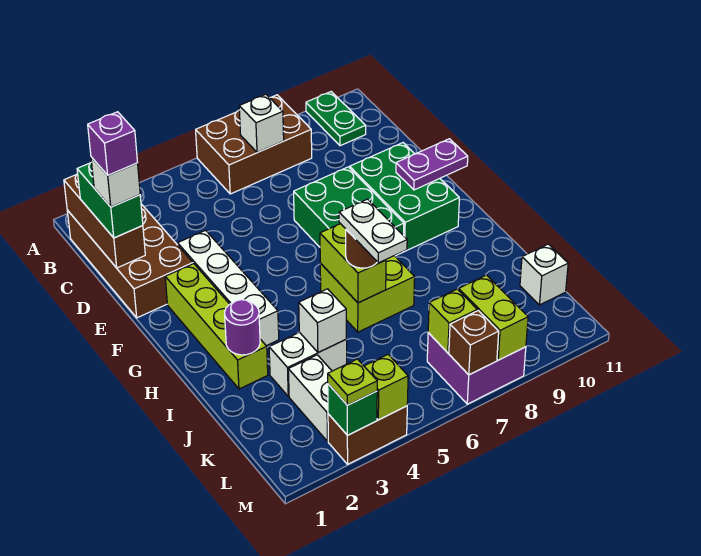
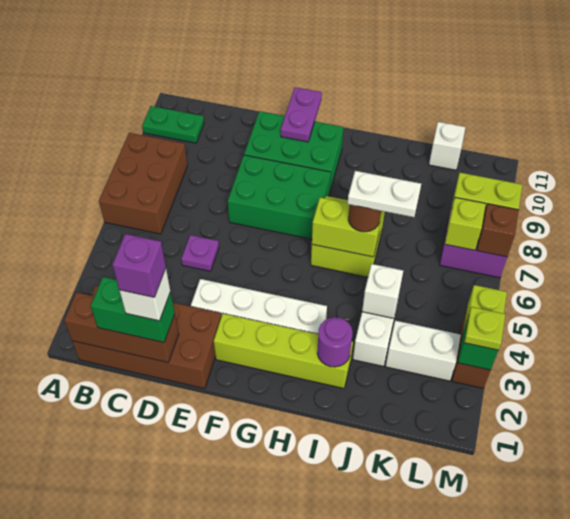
white brick B7 level 2 -> none
none -> purple plate D5 level 1

